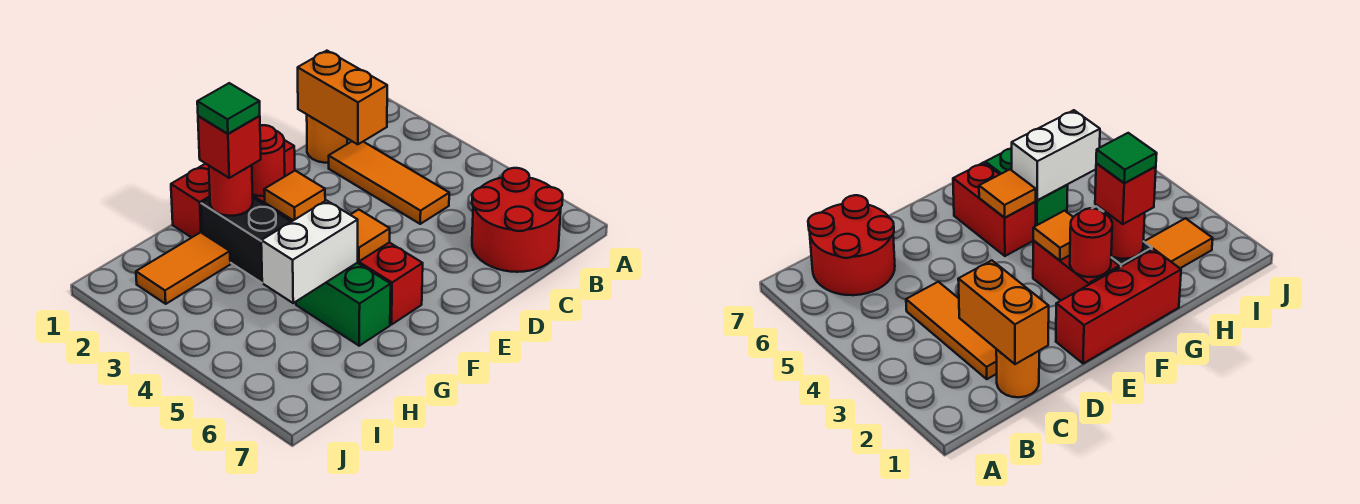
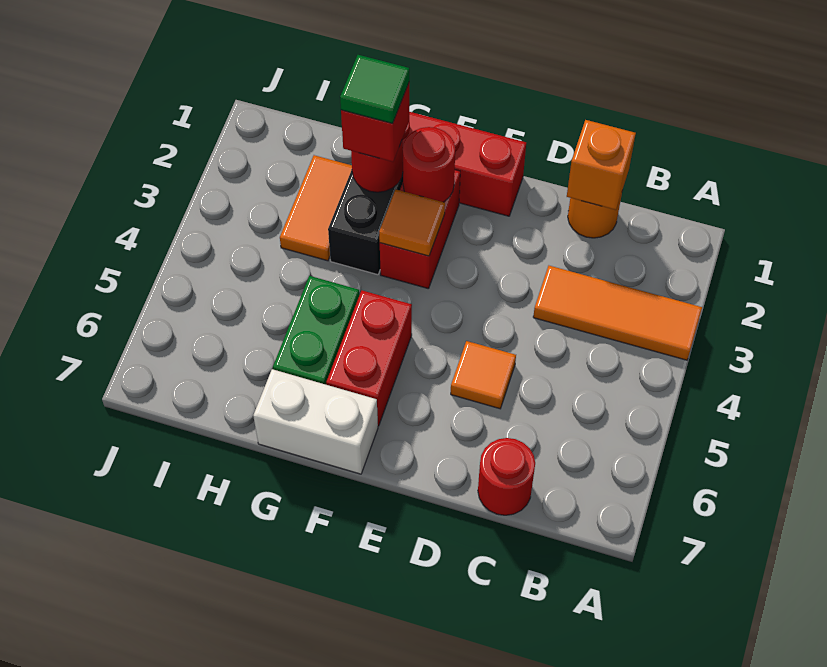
red round brick B6:C7 level 1 -> red round brick C7 level 1
orange brick C1:C2 level 2 -> orange brick C1 level 2
orange tile C2:C4 level 1 -> orange tile A3:C3 level 1
orange tile F5 level 2 -> orange tile D5 level 1
white brick G5:H5 level 2 -> white brick F7:G7 level 1
orange tile H2:I2 level 1 -> orange tile H2:H3 level 1

